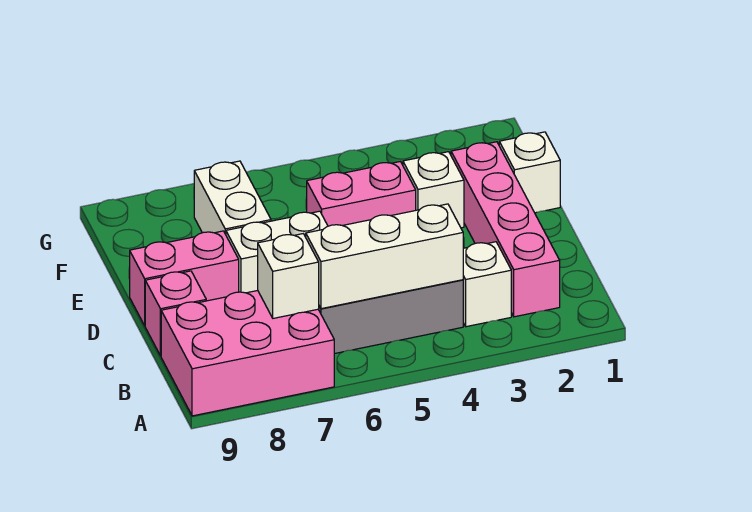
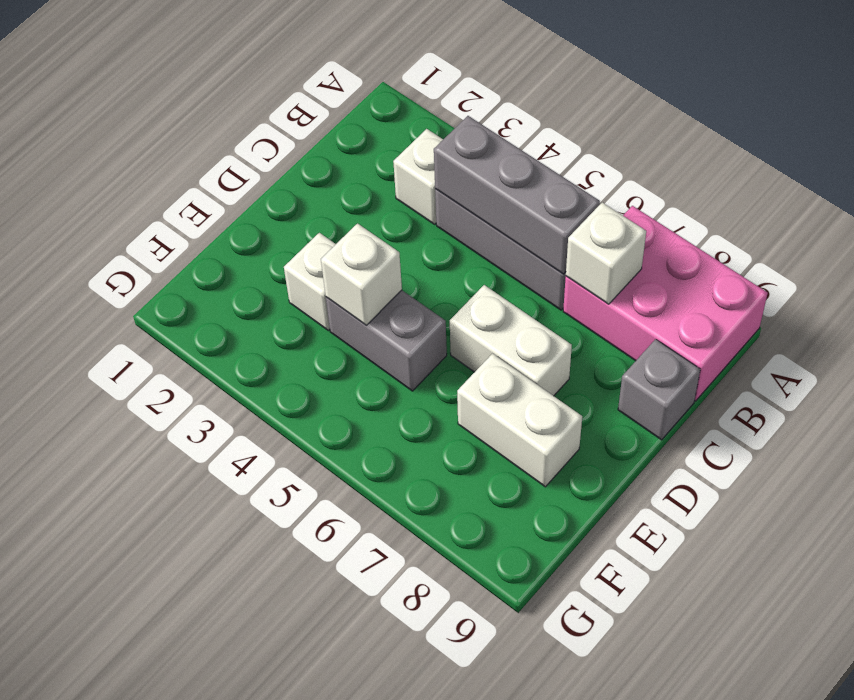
pink brick B2:E2 level 1 -> none
white brick B4:B6 level 2 -> grey brick B4:B6 level 2
pink brick C9 level 1 -> grey brick C9 level 1
pink brick D8:D9 level 1 -> none
white brick E1 level 1 -> white brick E4 level 2
pink brick E4:E5 level 1 -> grey brick E4:E5 level 1
white brick E7:F7 level 1 -> white brick E7:E8 level 1

